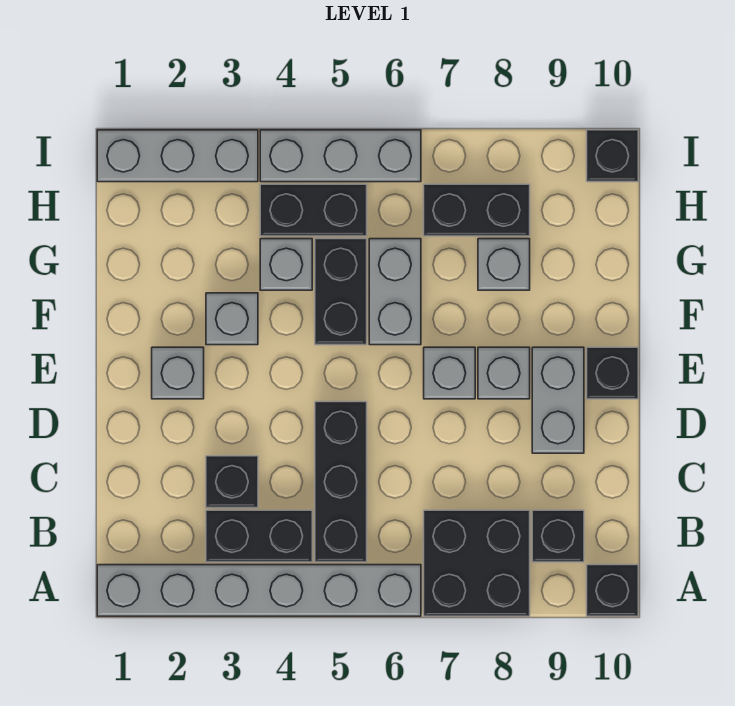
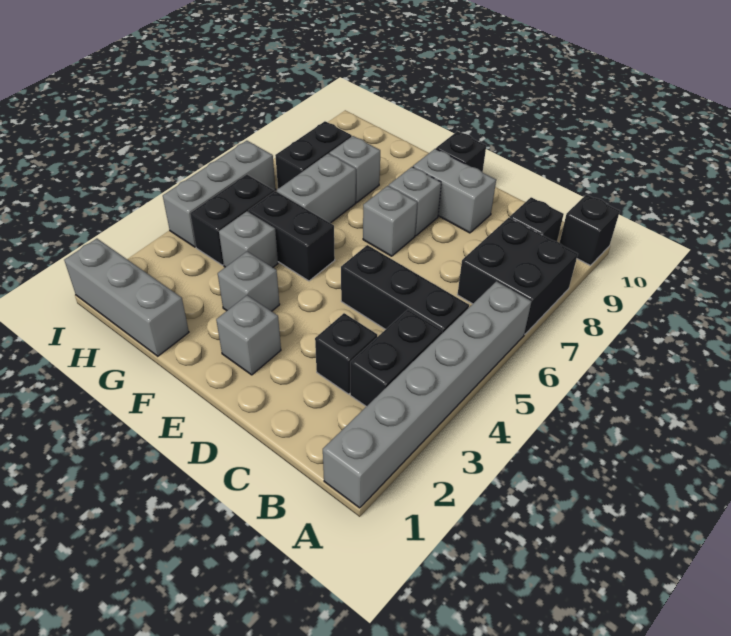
grey brick F6:G6 level 1 -> grey brick G6:G7 level 1
grey brick I1:I3 level 1 -> grey brick G1:I1 level 1
black brick I10 level 1 -> none

